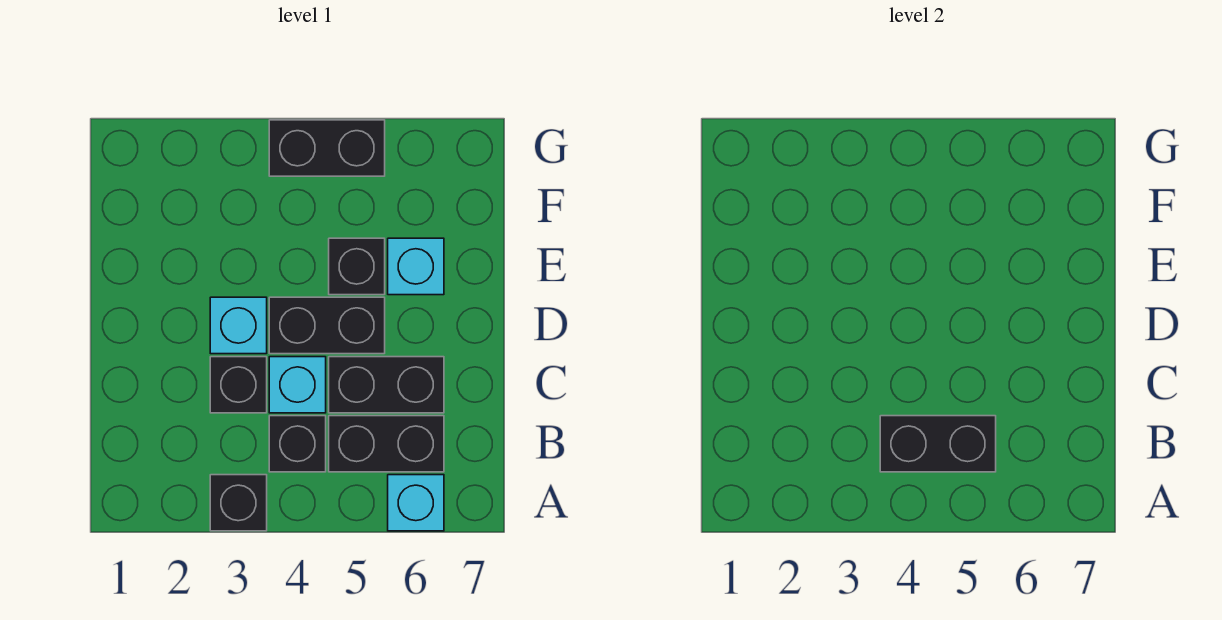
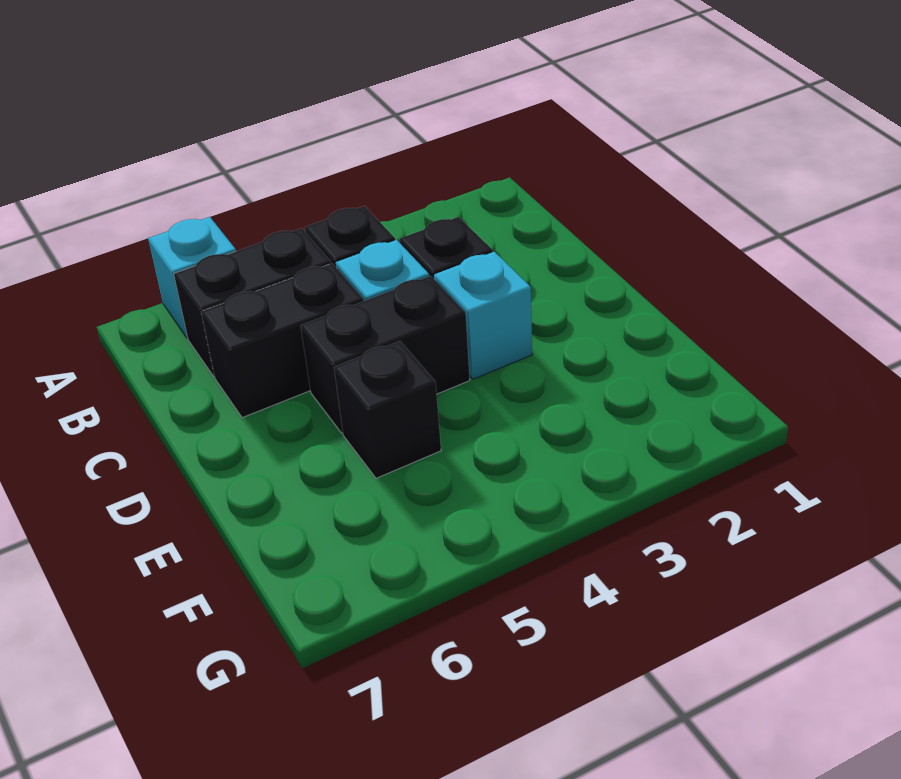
black brick A3 level 1 -> none
black brick B4:B5 level 2 -> none
cyan brick E6 level 1 -> none
black brick G4:G5 level 1 -> none

